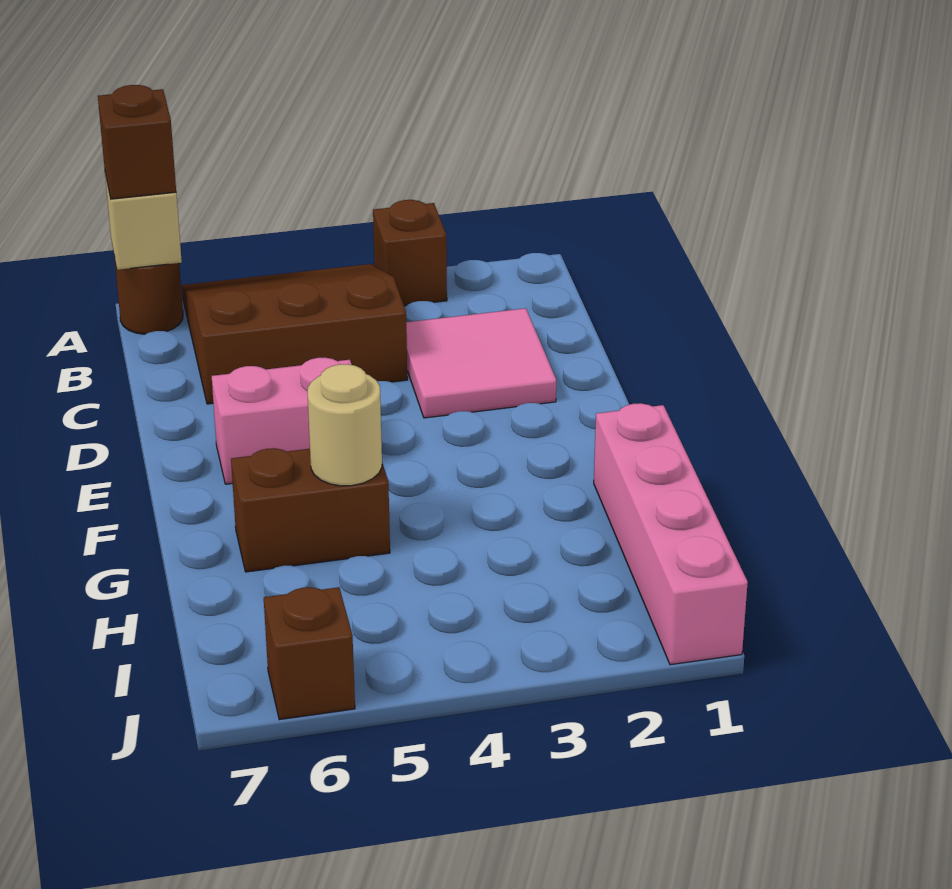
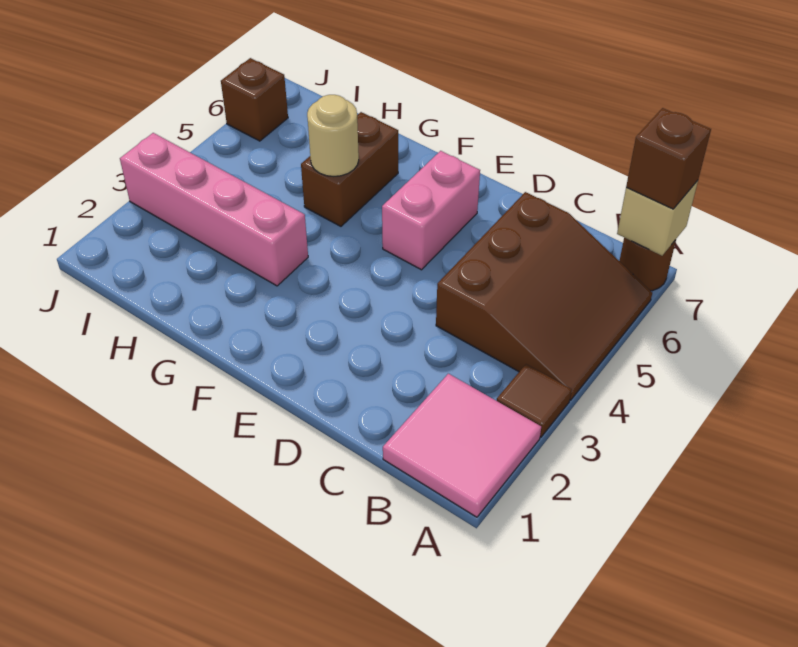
brown brick A3 level 1 -> brown tile A3 level 1
pink tile C2:D3 level 1 -> pink tile A1:B2 level 1
pink brick G1:J1 level 1 -> pink brick G3:J3 level 1

